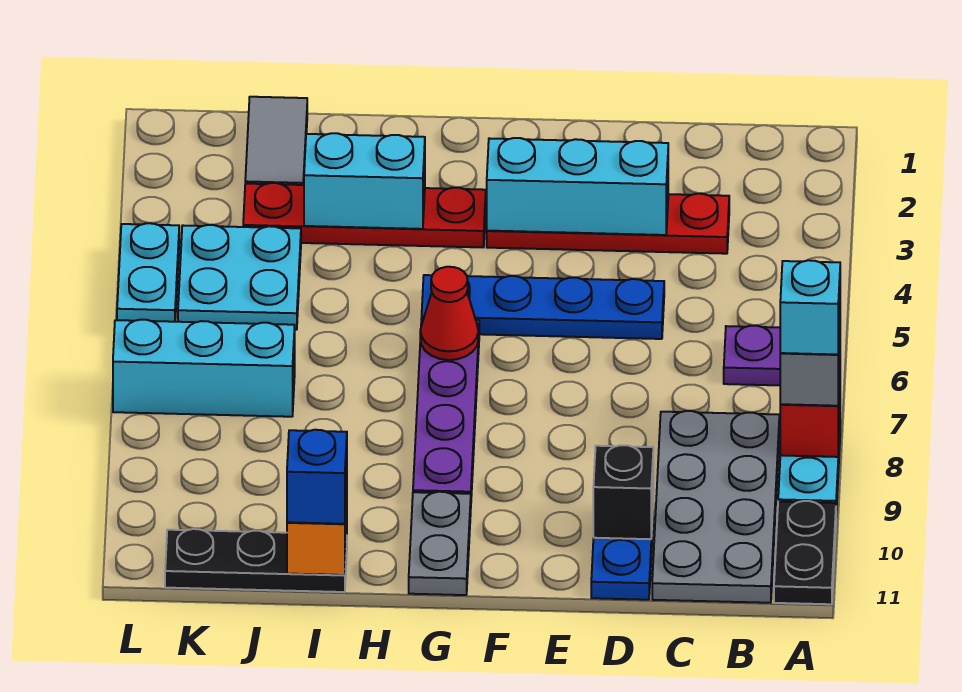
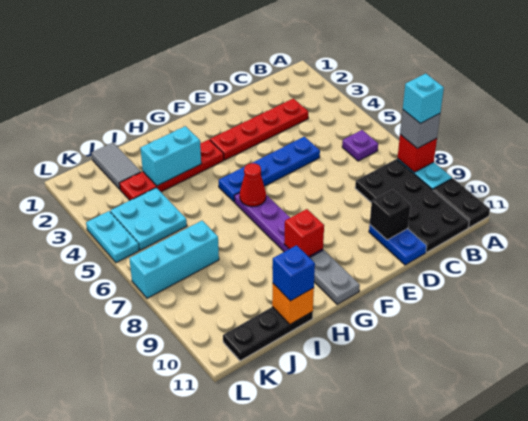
grey plate B8:C11 level 1 -> black plate B8:C11 level 1
cyan brick D3:F3 level 2 -> none
none -> red brick G9 level 2

